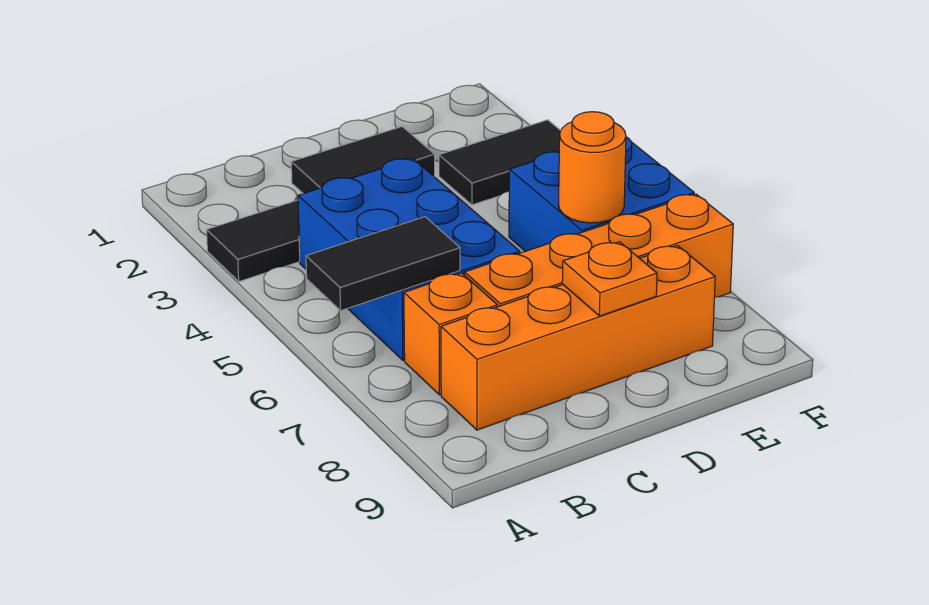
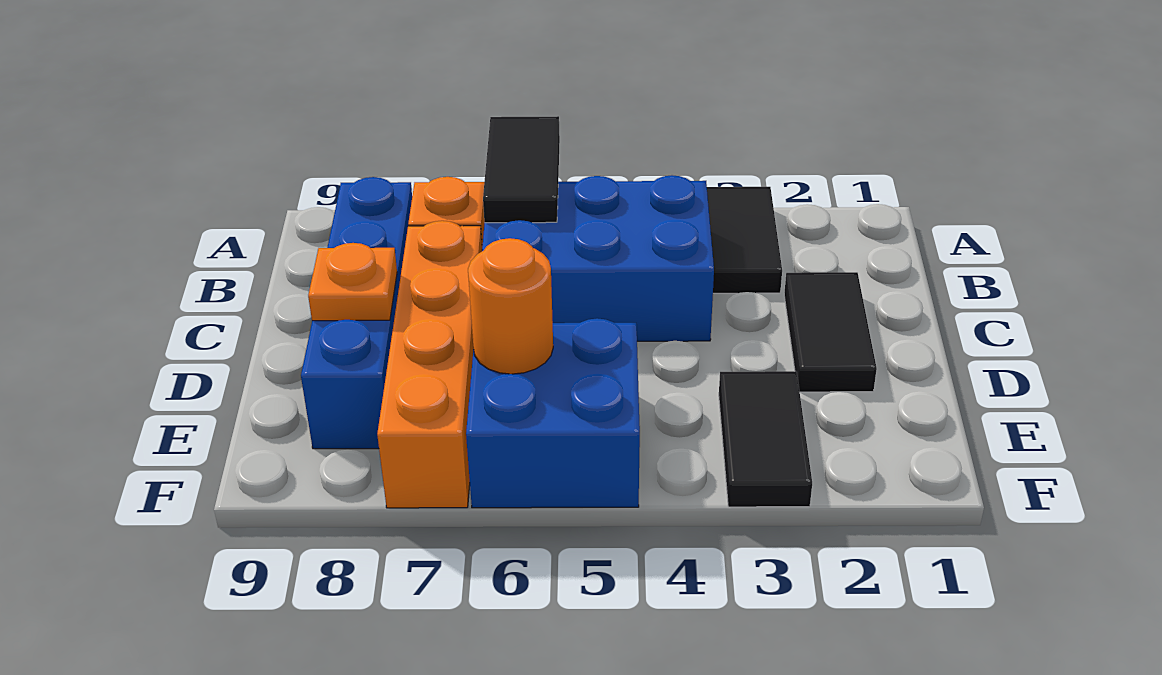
orange brick B8:E8 level 1 -> blue brick B8:E8 level 1

